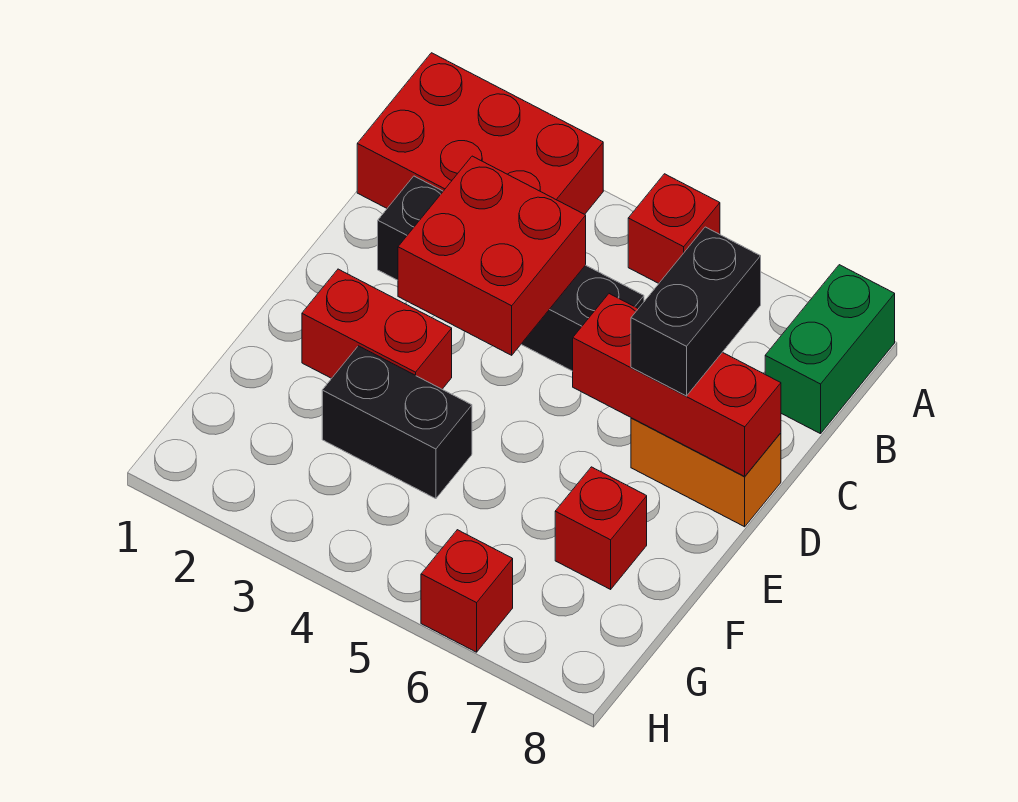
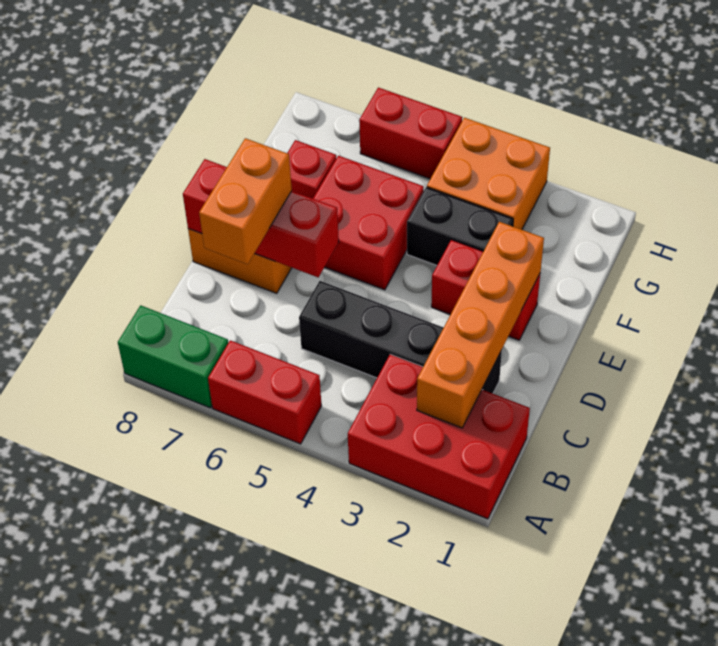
red brick A5 level 1 -> red brick A5:A6 level 1
green brick A8:B8 level 1 -> green brick A7:A8 level 1
none -> orange brick B2:E2 level 2
red brick C3:D4 level 2 -> red brick E5:F6 level 1
black brick C7:D7 level 3 -> orange brick C7:D7 level 3
none -> orange brick G3:H4 level 1
red brick H6 level 1 -> red brick H5:H6 level 1

